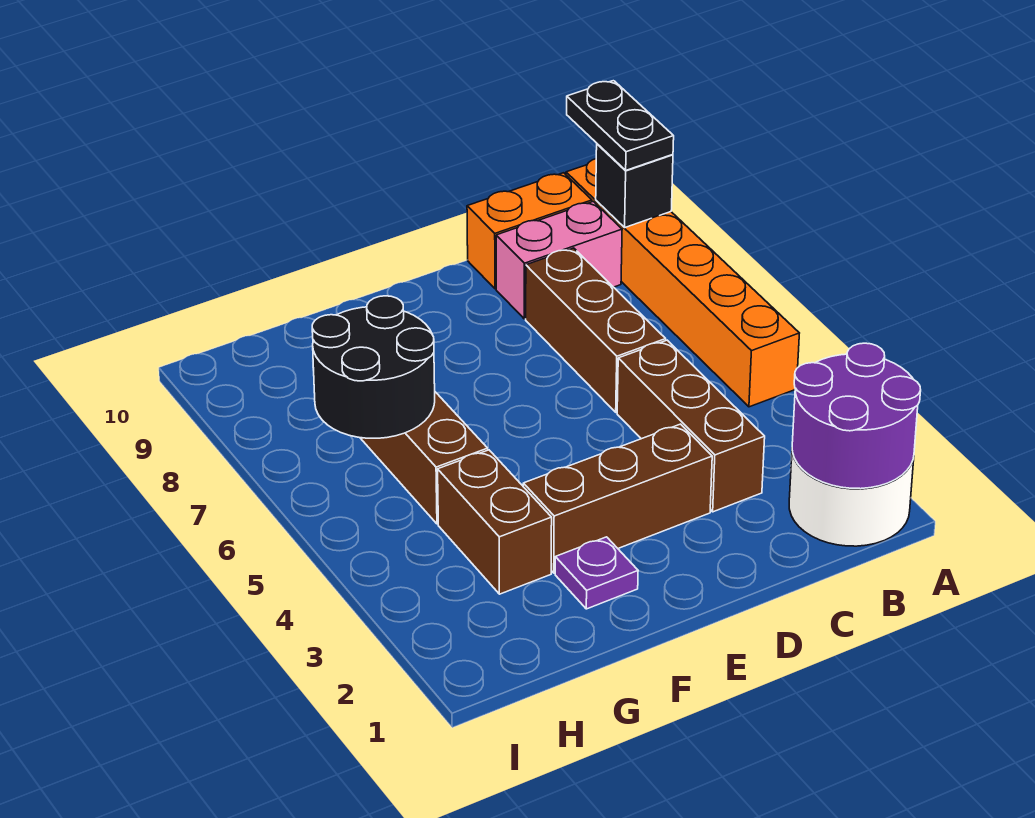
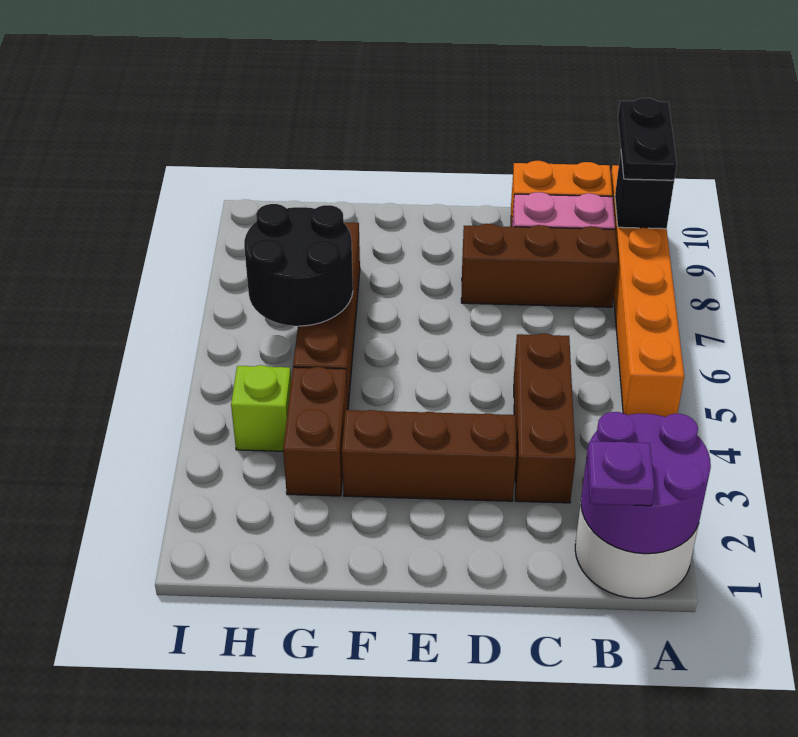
brown brick C6:C8 level 1 -> brown brick B8:D8 level 1
purple plate F2 level 1 -> purple plate B1 level 3
none -> lime brick H4 level 1

